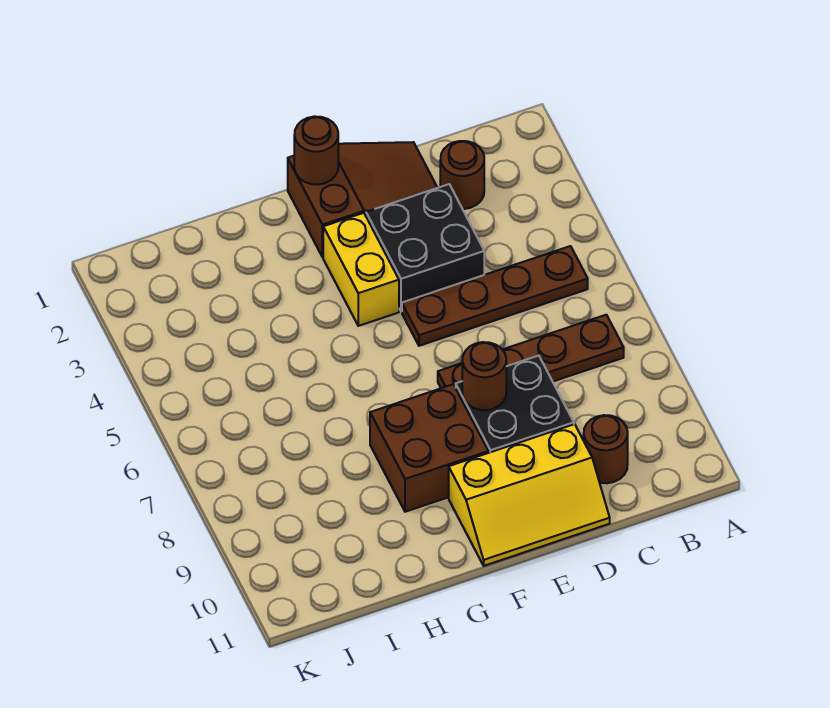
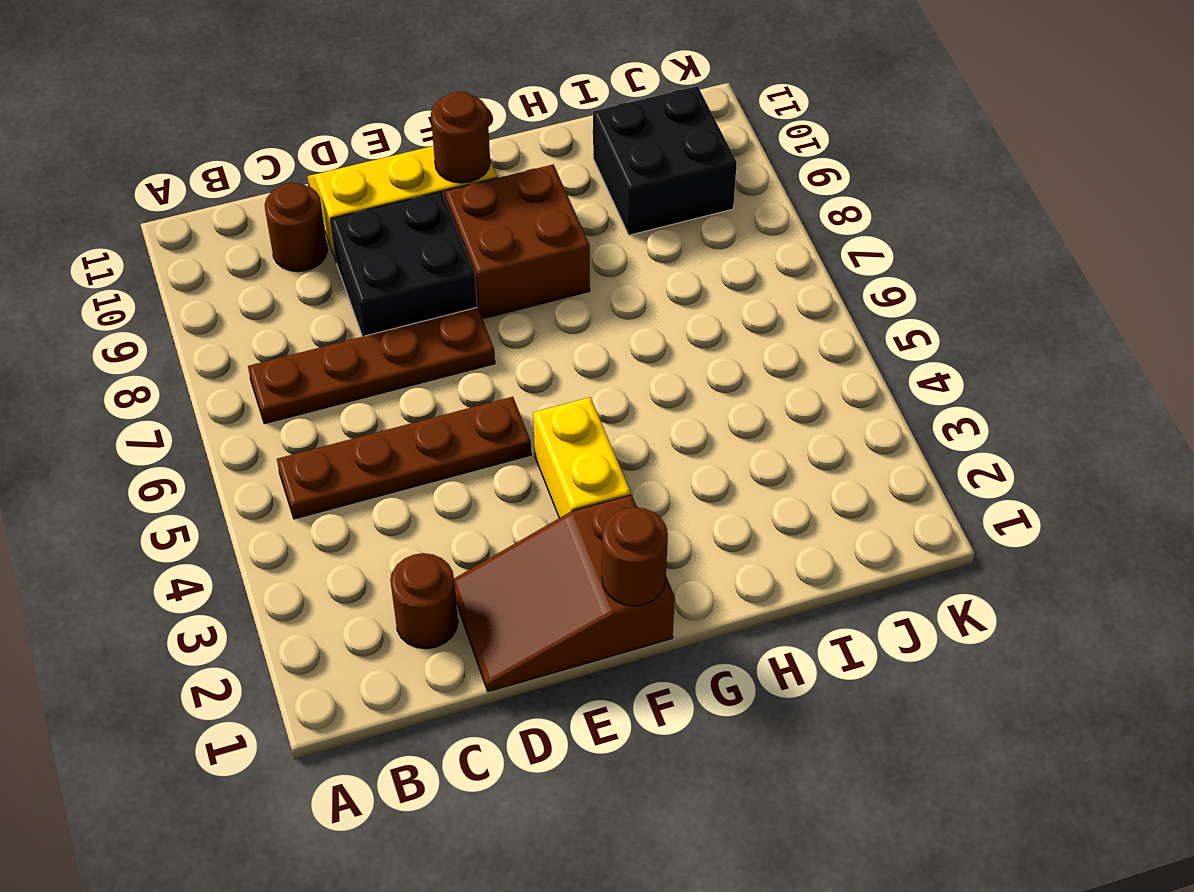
black brick D3:E4 level 1 -> black brick I9:J10 level 1
brown round brick E8 level 2 -> brown round brick F10 level 2

